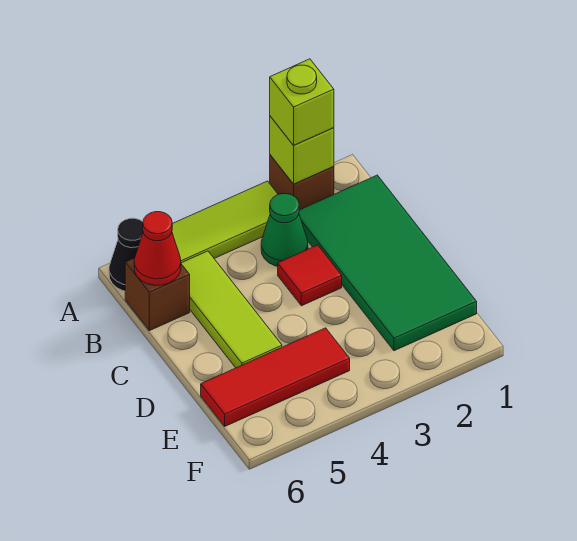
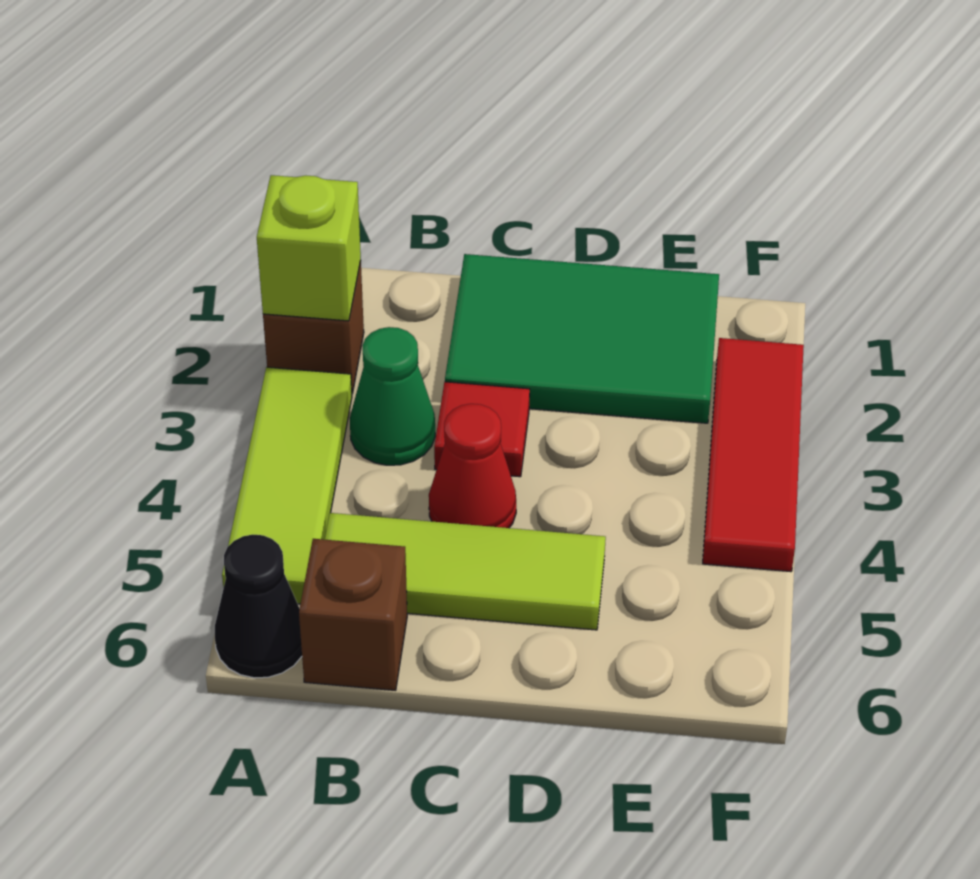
lime brick A2 level 3 -> none
green tile B1:E2 level 1 -> green tile C1:E2 level 1
red cone B6 level 2 -> red cone C4 level 1
red tile E4:E6 level 1 -> red tile F2:F4 level 1

